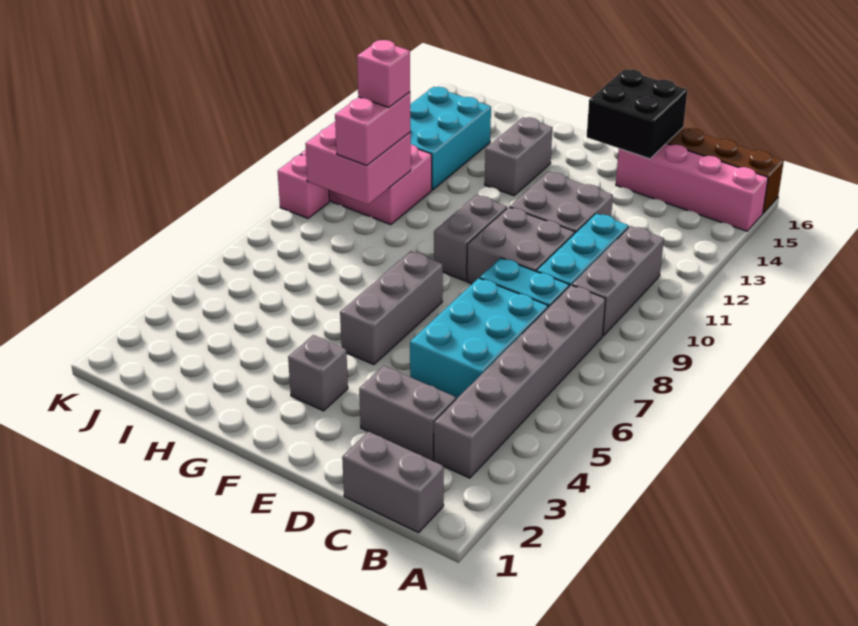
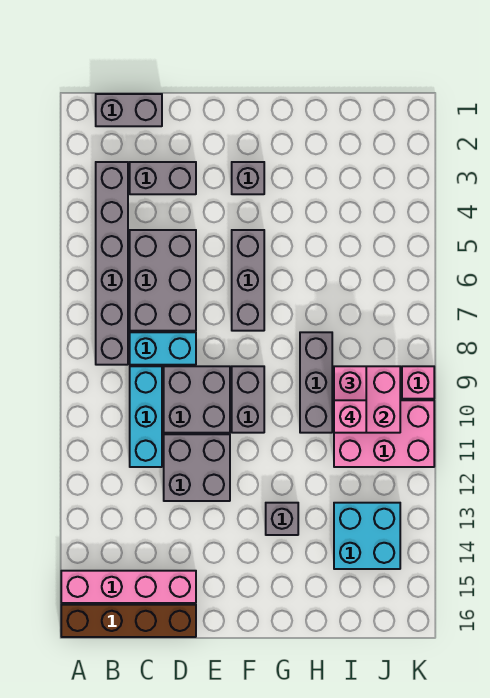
grey brick B9:B11 level 1 -> grey brick H8:H10 level 1
cyan brick C5:D7 level 1 -> grey brick C5:D7 level 1
black brick D15:E16 level 2 -> none
grey brick G13:G14 level 1 -> grey brick G13 level 1
cyan brick I12:J14 level 1 -> cyan brick I13:J14 level 1

